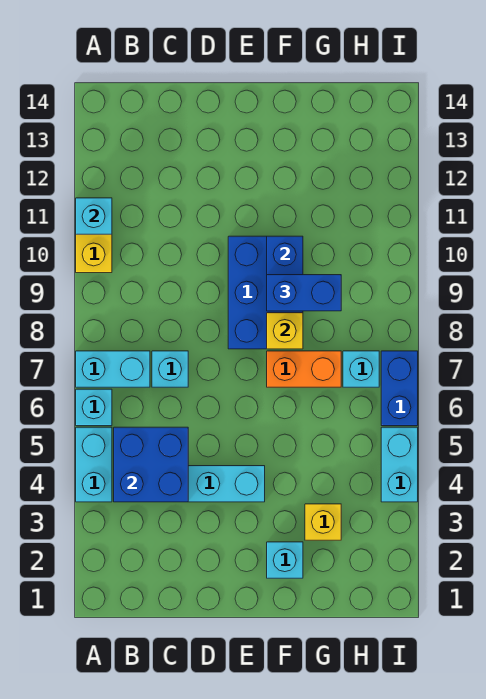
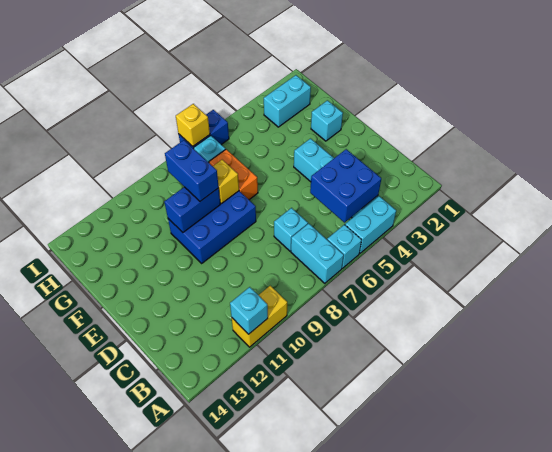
yellow brick G3 level 1 -> yellow brick I7 level 2
cyan brick I4:I5 level 1 -> cyan brick H2:H3 level 1

